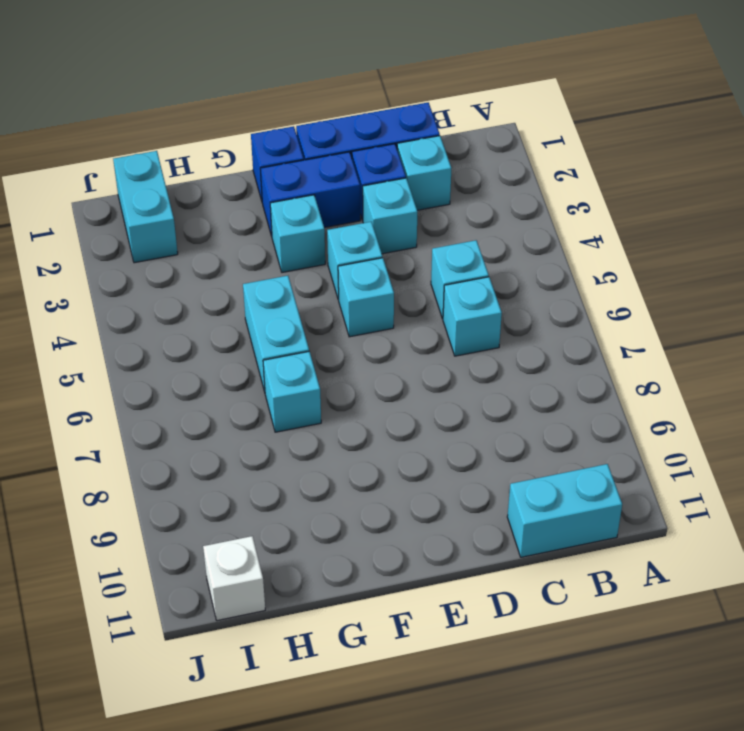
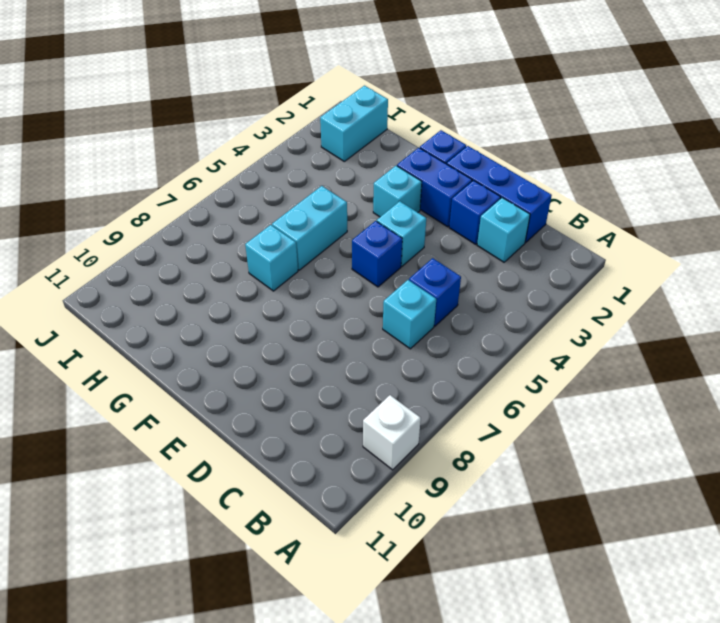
cyan brick B11:C11 level 1 -> none
cyan brick C5 level 1 -> blue brick C5 level 1
cyan brick D3 level 1 -> none
cyan brick E5 level 1 -> blue brick E5 level 1
white brick I11 level 1 -> white brick A9 level 1

